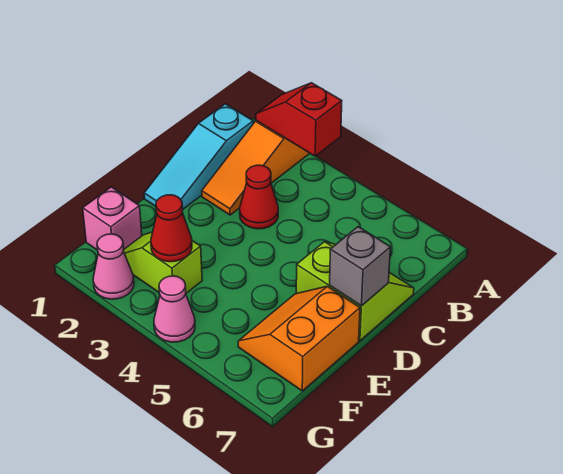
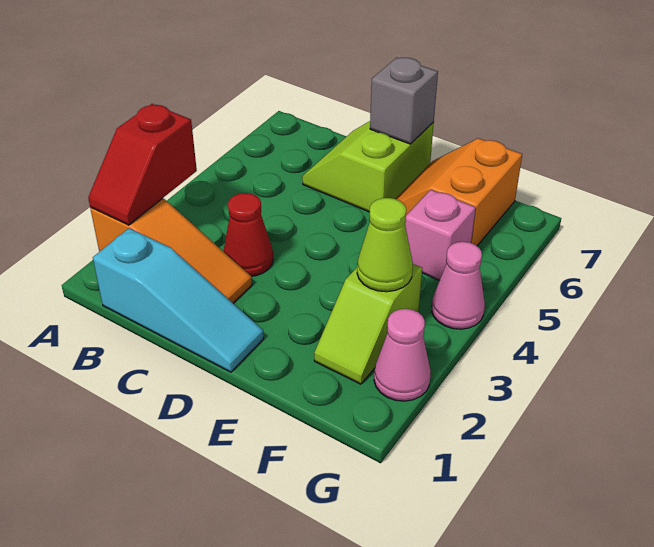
orange slope E6:F7 level 1 top 7 -> orange slope E6:F7 level 1 top F
pink brick F1 level 1 -> pink brick F5 level 1
red cone F3 level 2 -> lime cone F3 level 2

